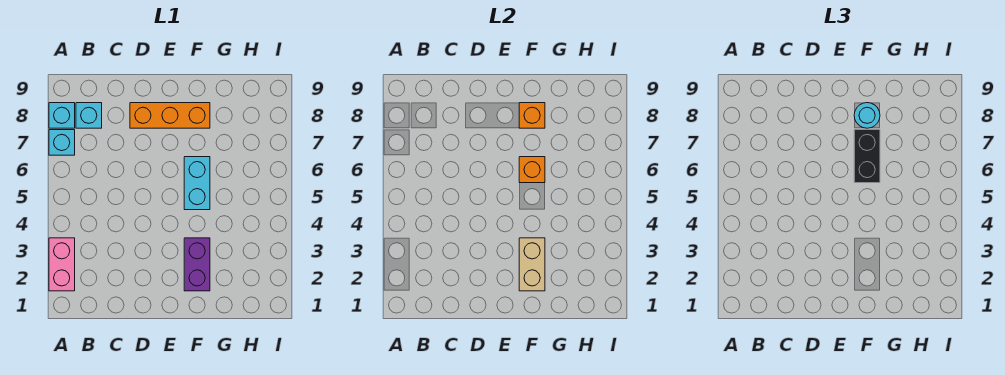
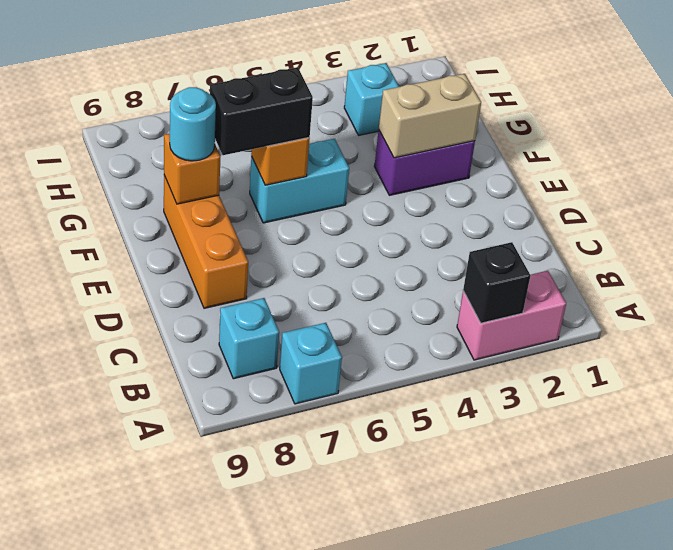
none -> black brick A3 level 2
cyan brick A8 level 1 -> cyan brick H3 level 1

